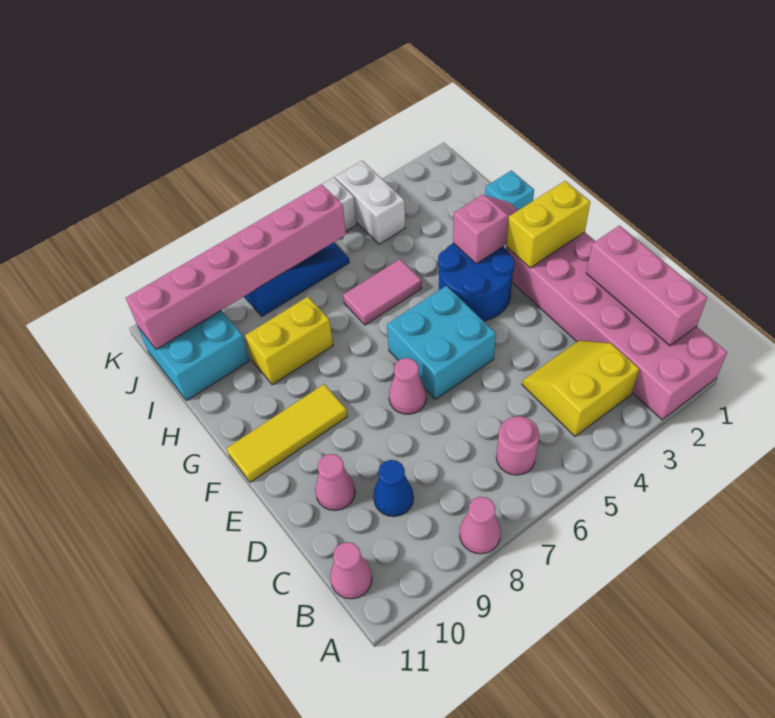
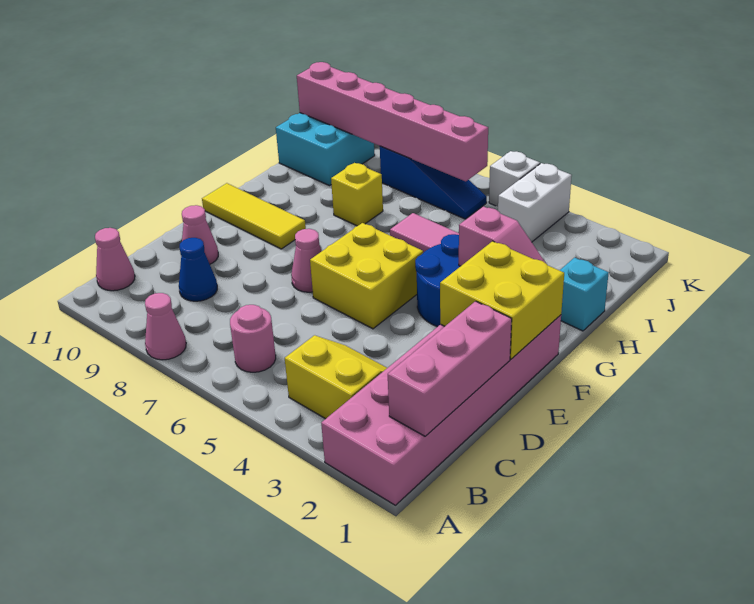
cyan brick E5:F6 level 1 -> yellow brick E5:F6 level 1
yellow brick F1:F2 level 2 -> yellow brick E1:F2 level 2
yellow brick H8:H9 level 1 -> yellow brick H8 level 1

